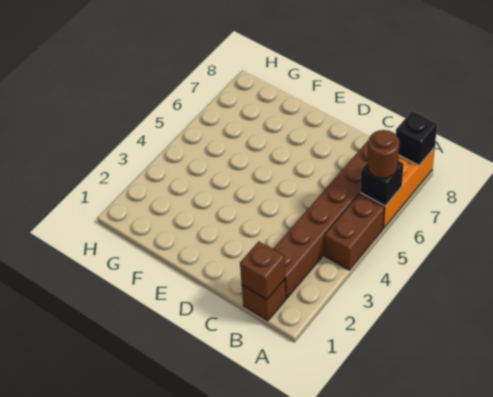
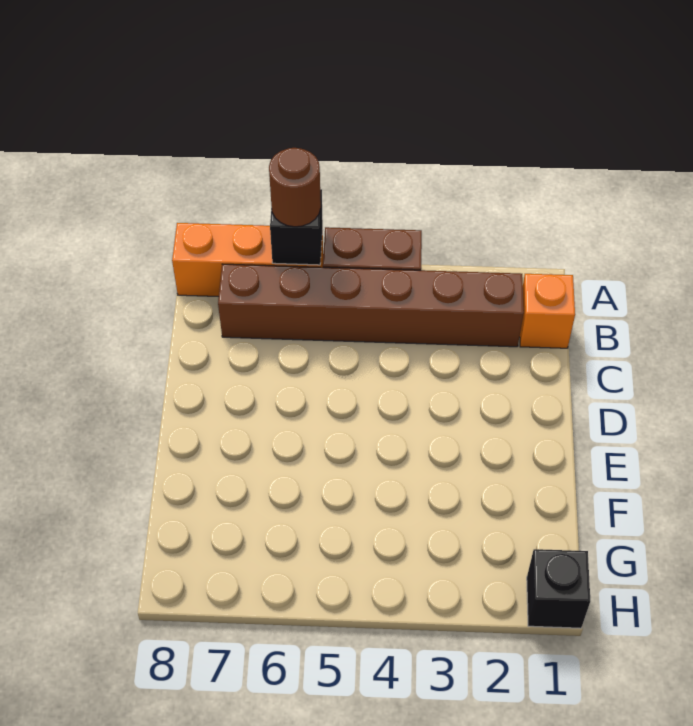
black brick A8 level 2 -> black brick H1 level 1
brown brick B1 level 1 -> orange brick B1 level 1
brown brick B1 level 2 -> none

